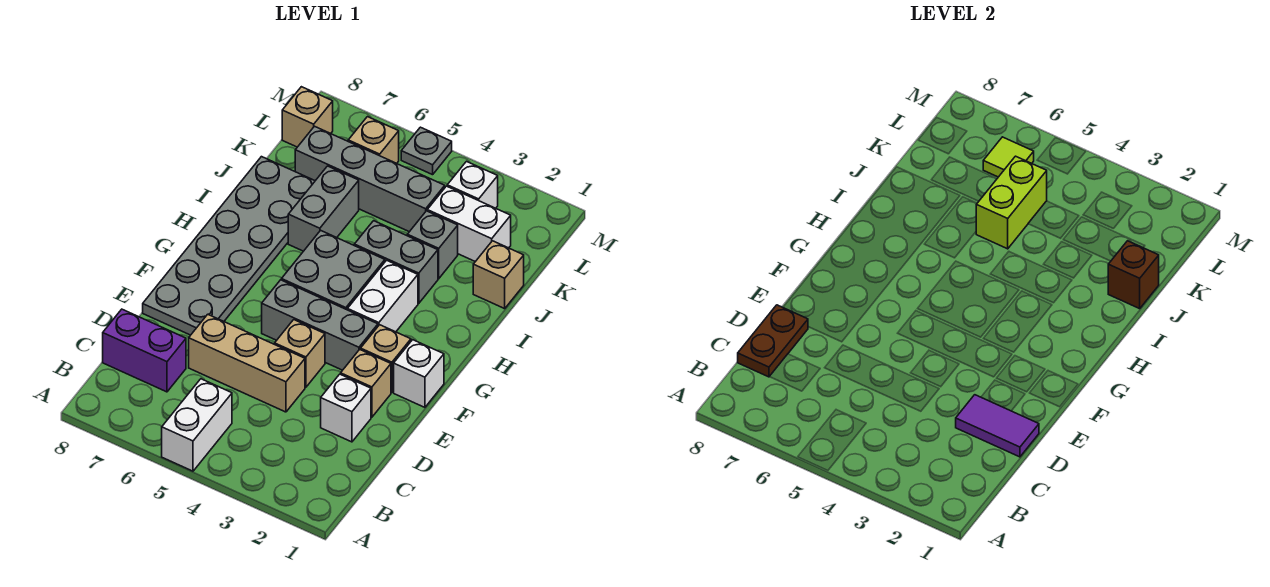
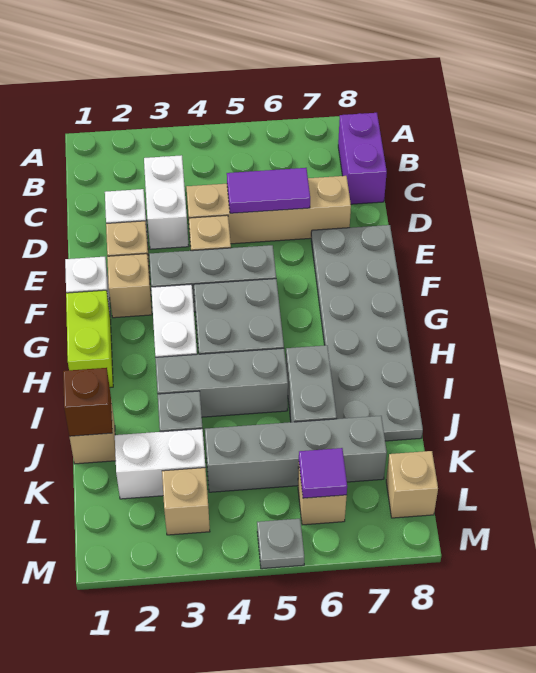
white brick A5:B5 level 1 -> white brick C3:D3 level 1
purple brick C7:C8 level 1 -> purple brick B8:C8 level 1
brown plate C8:D8 level 2 -> none
purple tile D1:D2 level 2 -> purple tile D5:D6 level 2
tan brick D4:D6 level 1 -> tan brick D4:D7 level 1
grey brick I3:I4 level 1 -> grey brick I3:I5 level 1
lime brick J5:K5 level 2 -> lime brick G1:H1 level 1
white brick L3 level 1 -> tan brick L3 level 1
lime tile L6 level 2 -> purple tile L6 level 2

